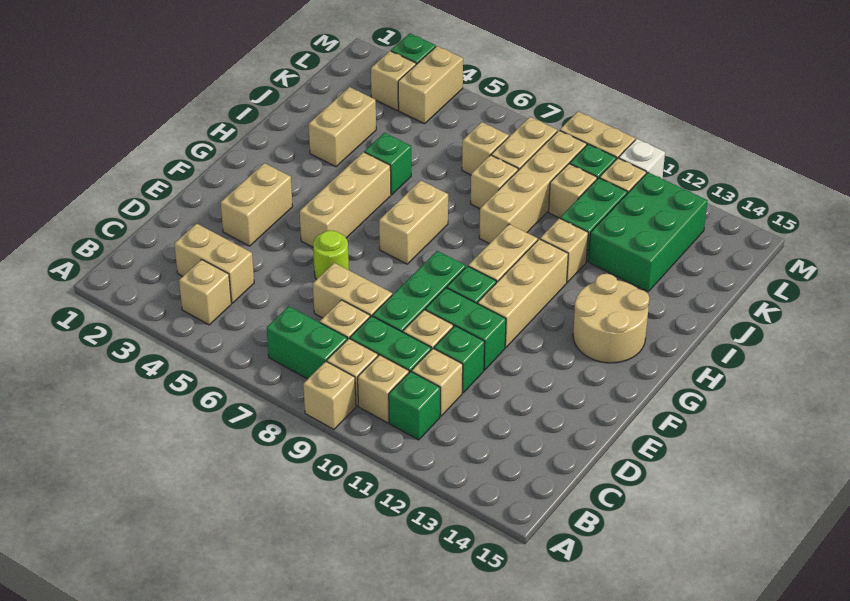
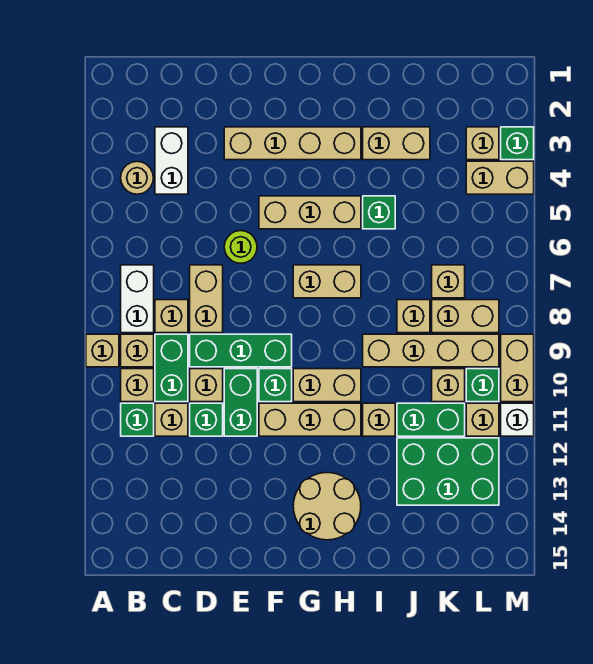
tan brick B4 level 1 -> tan round brick B4 level 1
green brick B7:B8 level 1 -> white brick B7:B8 level 1
tan brick C3:C4 level 1 -> white brick C3:C4 level 1
tan brick E3:F3 level 1 -> tan brick E3:H3 level 1

